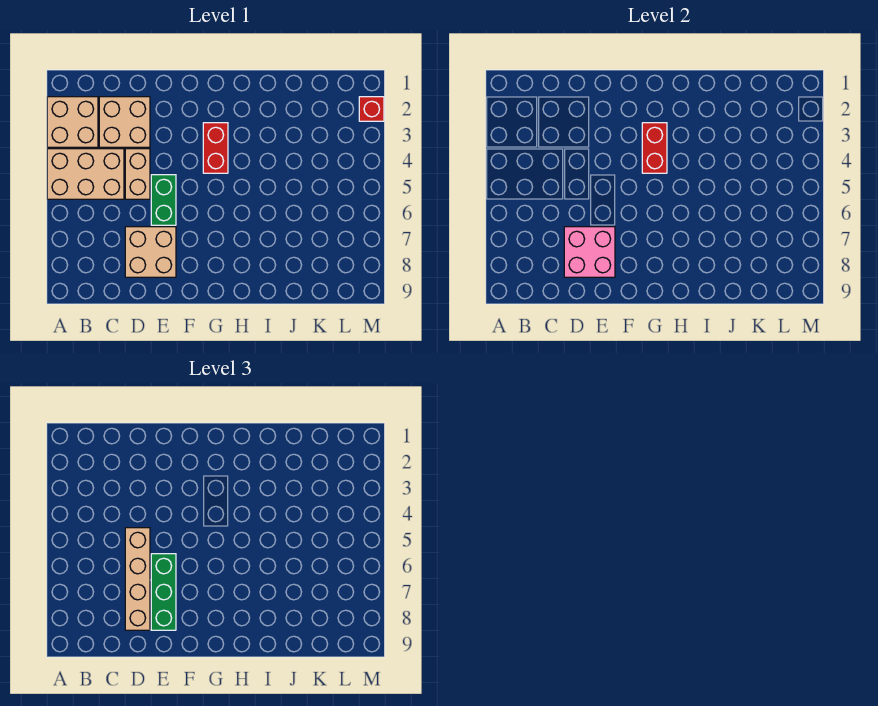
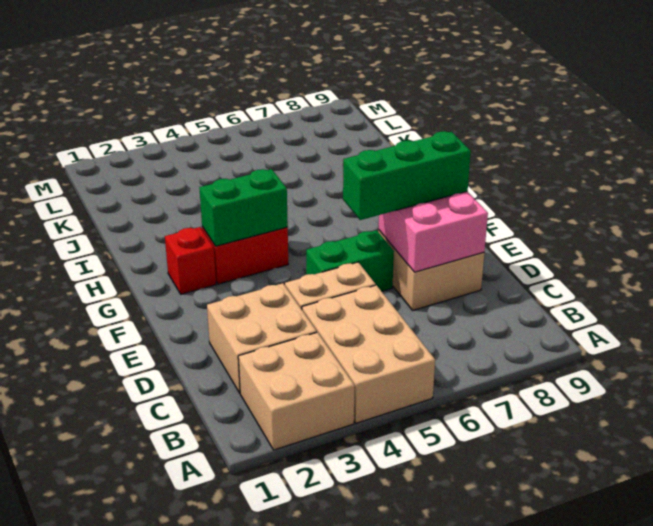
tan brick D5:D8 level 3 -> none
red brick G3:G4 level 2 -> green brick G3:G4 level 2
red brick M2 level 1 -> red brick G2 level 1

